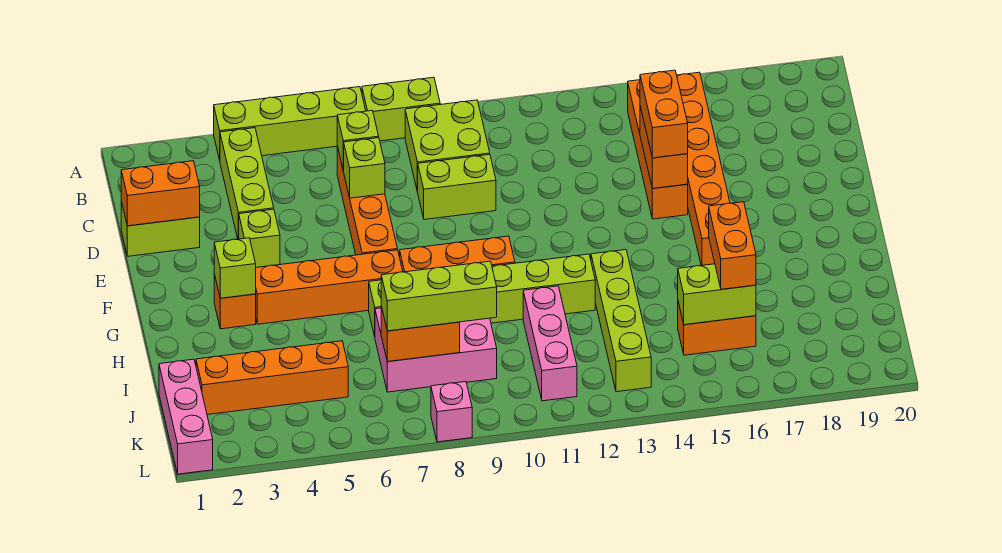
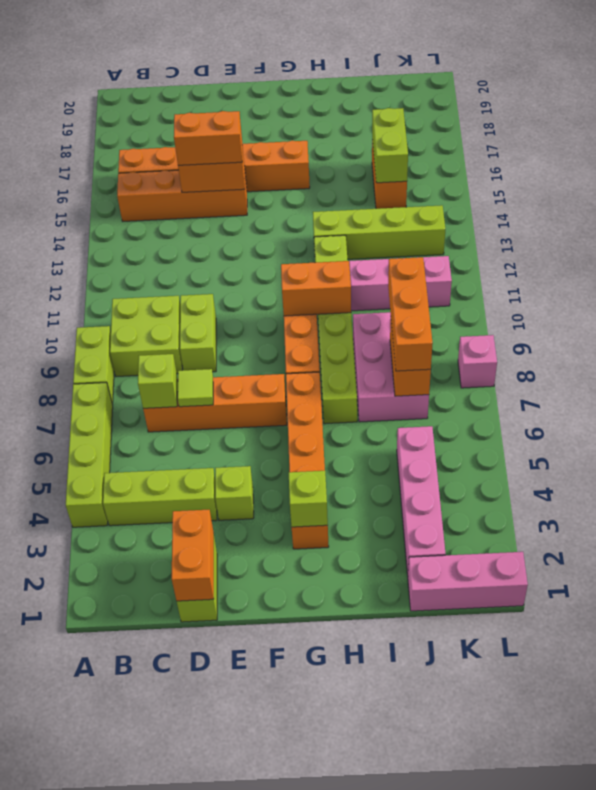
lime brick D7 level 2 -> lime tile D7 level 2
orange brick I16:J16 level 3 -> orange brick G10:H10 level 2
orange brick J2:J5 level 1 -> pink brick J2:J5 level 1
lime brick J7:J9 level 3 -> orange brick J7:J9 level 3

